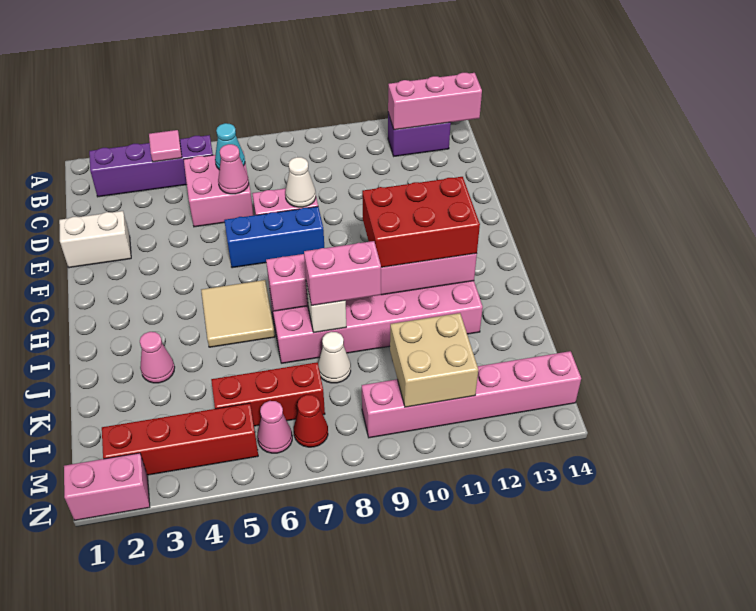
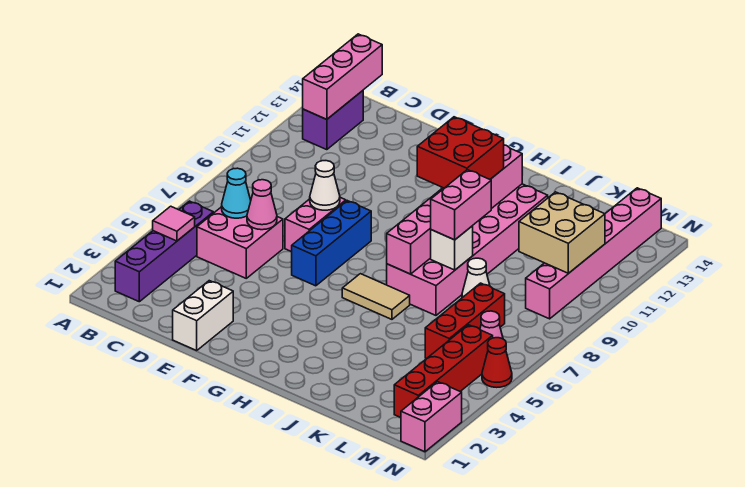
tan tile H5:I6 level 1 -> tan tile H6:I6 level 1
red brick H10:I12 level 3 -> red brick H10:I11 level 3
pink cone J3 level 1 -> none
red cone M7 level 1 -> red cone N5 level 1

